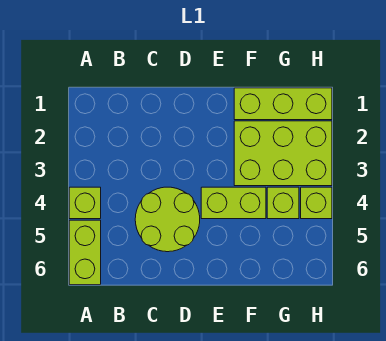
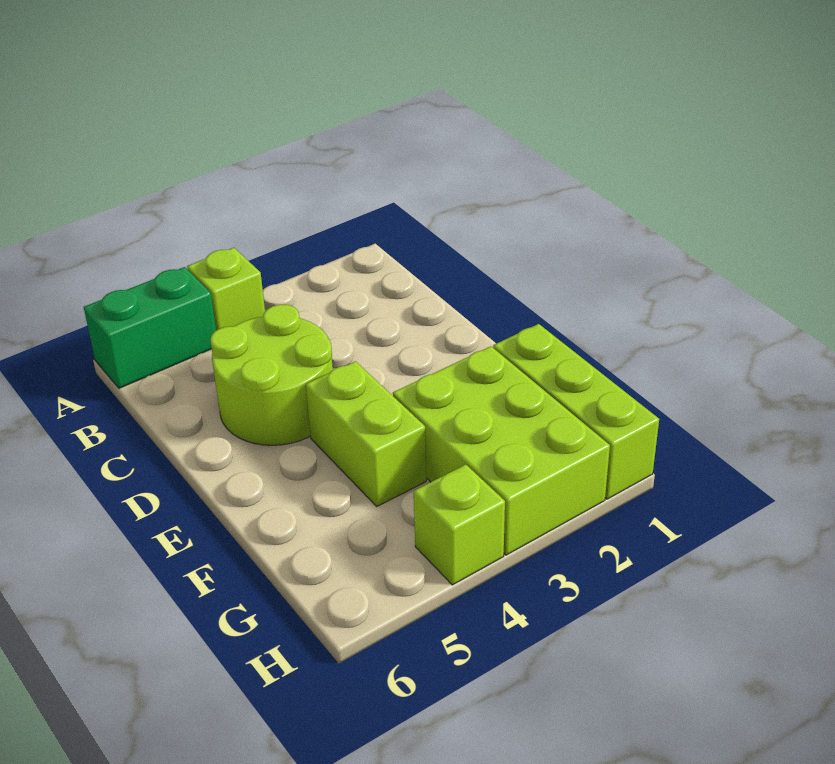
lime brick A5:A6 level 1 -> green brick A5:A6 level 1
lime brick G4 level 1 -> none

